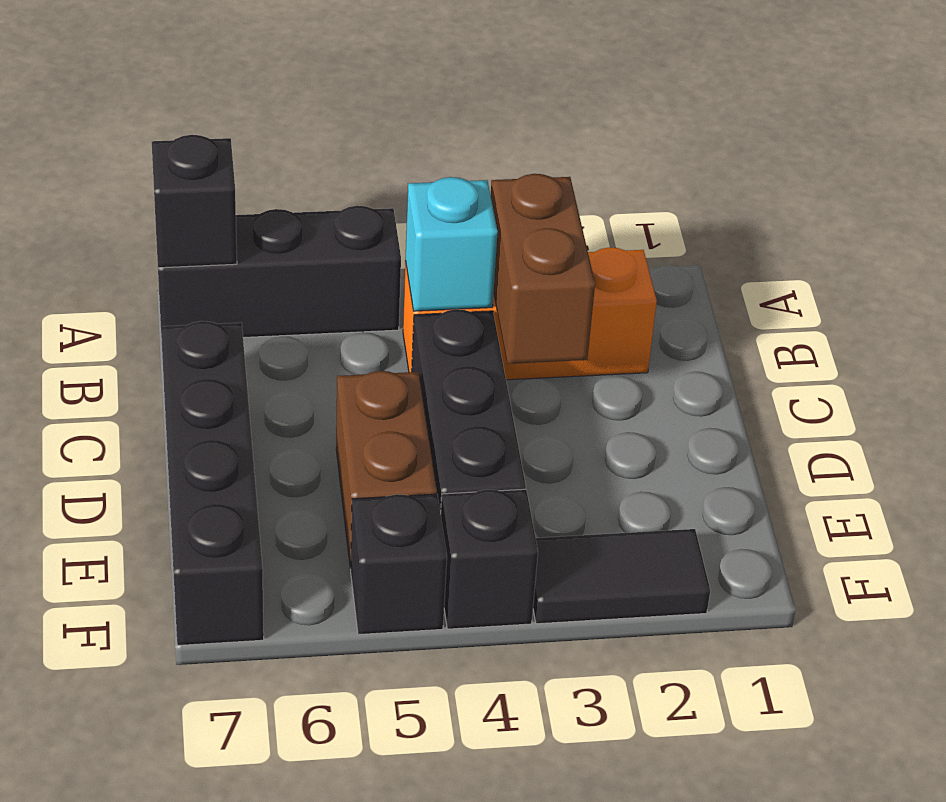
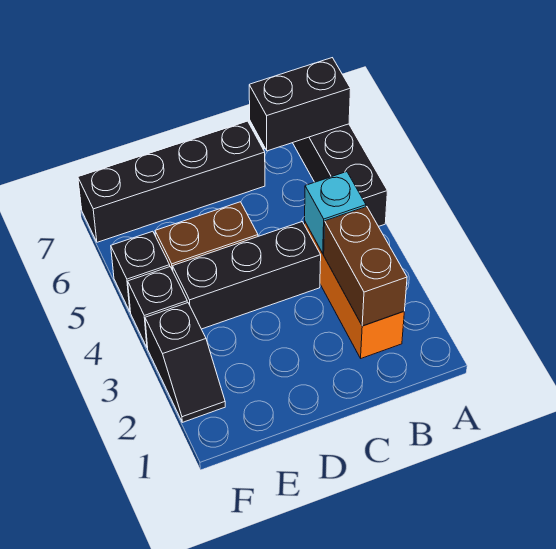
black brick A7 level 2 -> black brick A7:B7 level 2
brown brick B3:C3 level 2 -> brown brick B2:B3 level 2
black tile F2:F3 level 1 -> black slope F2:F3 level 1 top 3

